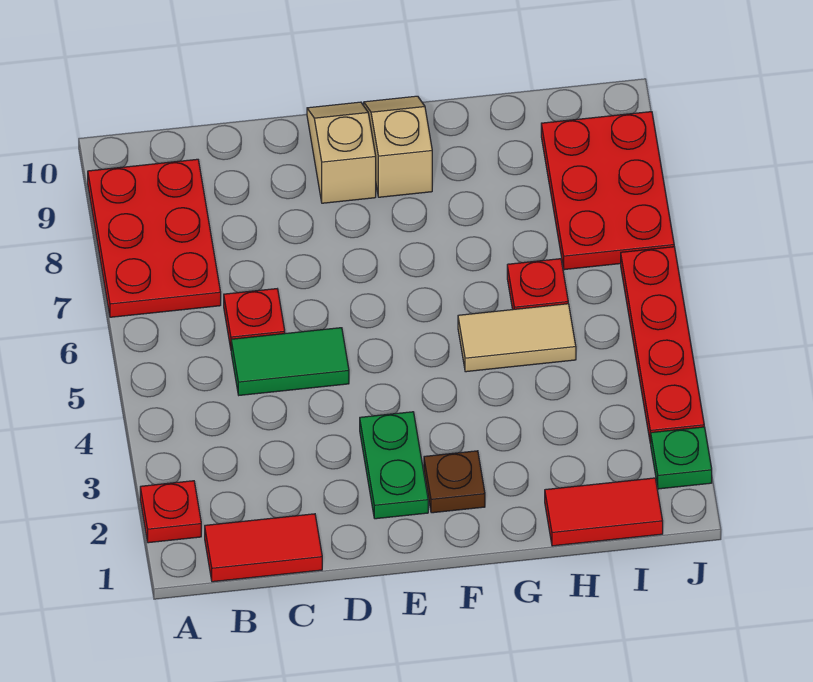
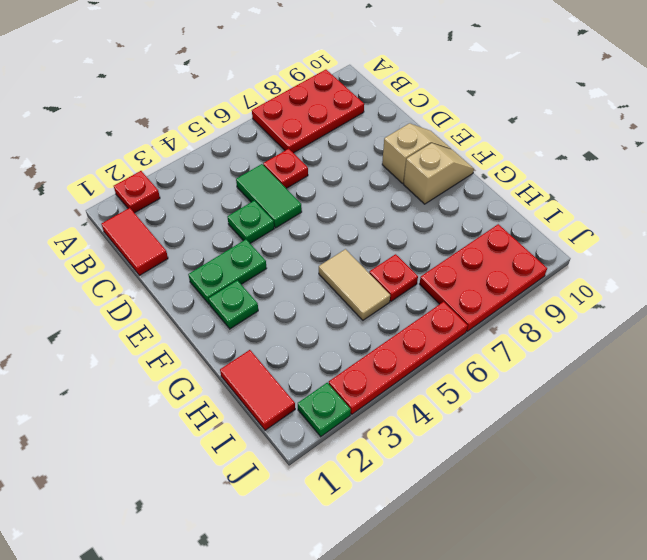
none -> green plate D4 level 1
brown plate F2 level 1 -> green plate F2 level 1

